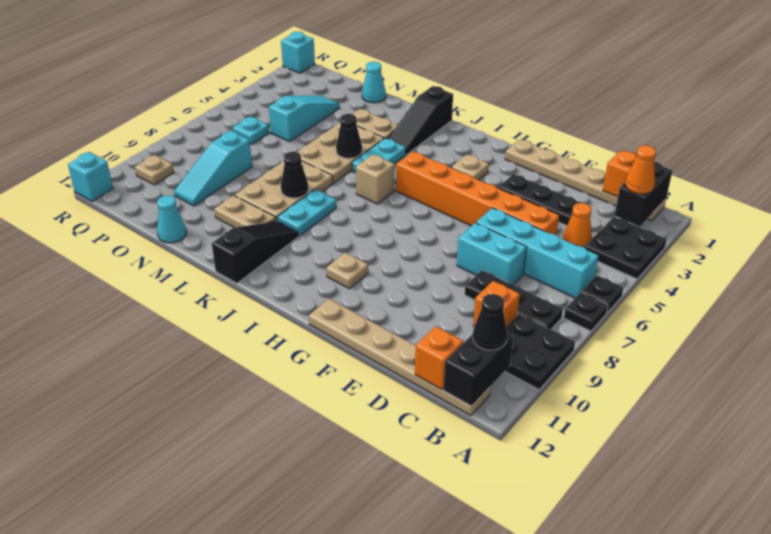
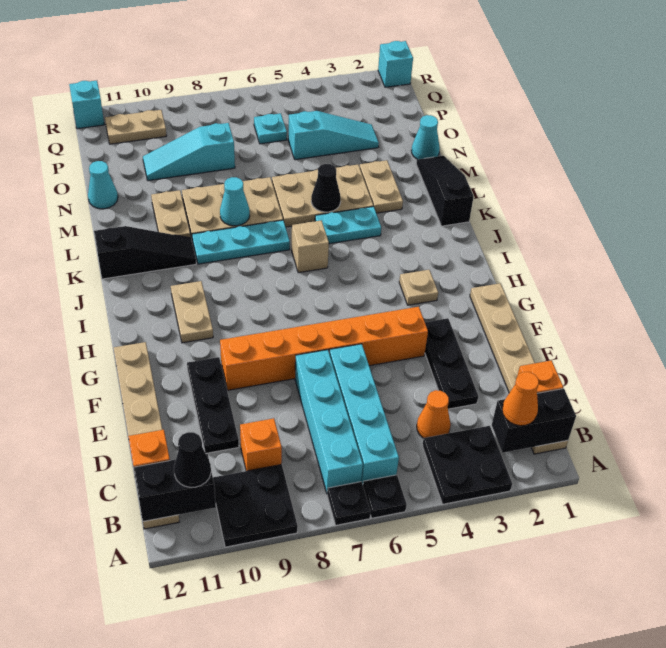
black plate B8:D8 level 1 -> black plate D10:F10 level 1
orange brick D5:I5 level 1 -> orange brick F4:F9 level 1
cyan brick D7:E7 level 1 -> cyan brick B7:E7 level 1
tan plate H10 level 1 -> tan plate H10:I10 level 1
black slope K1:K3 level 1 top 1 -> black slope K1:M1 level 1 top K
cyan plate K8:K9 level 1 -> cyan plate K7:K9 level 1
black cone L8 level 2 -> cyan cone L8 level 2
tan plate Q10 level 1 -> tan plate Q10:Q11 level 1

